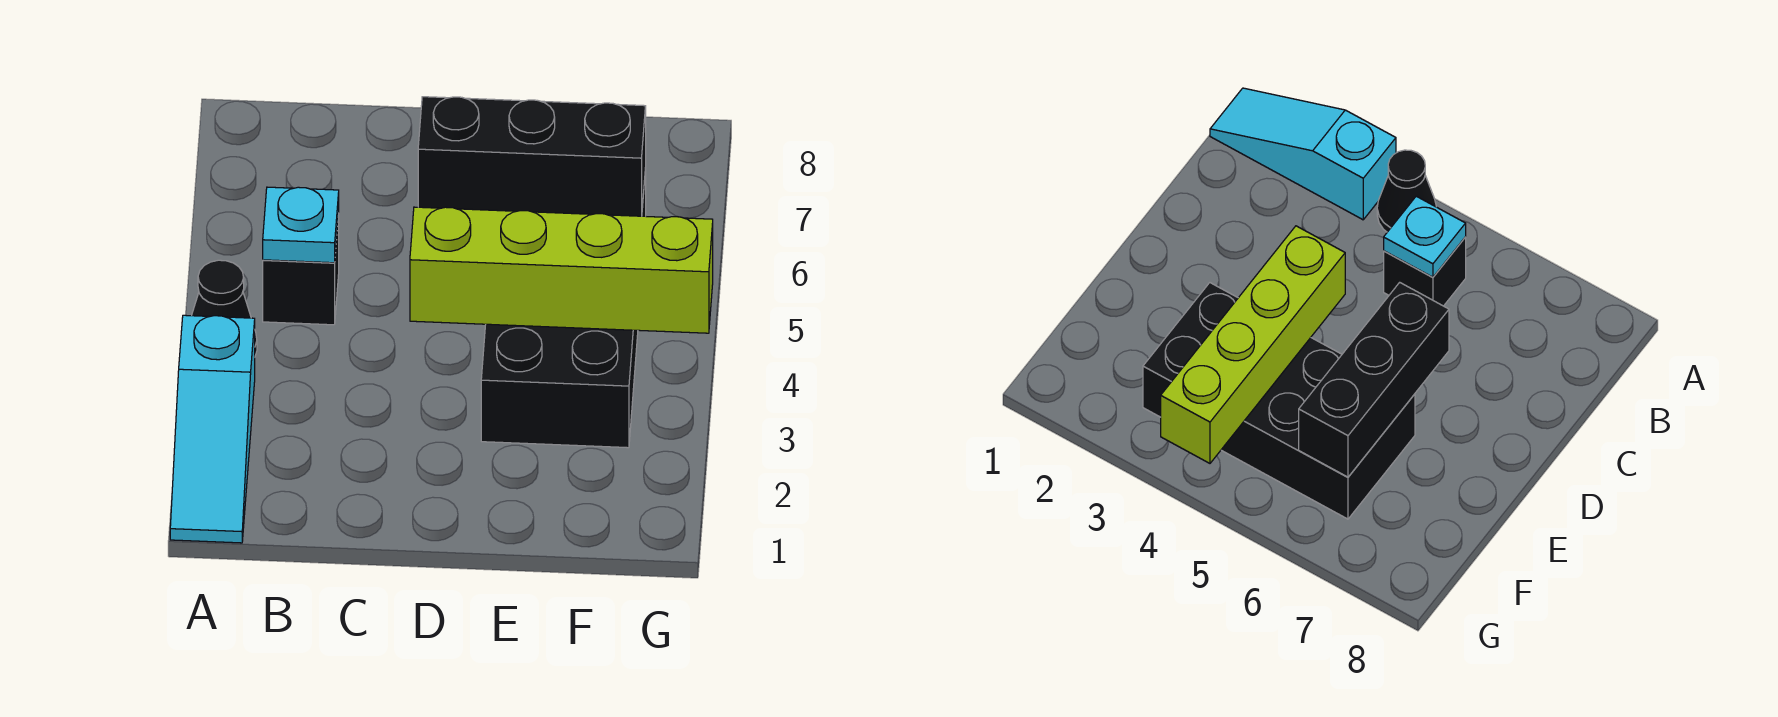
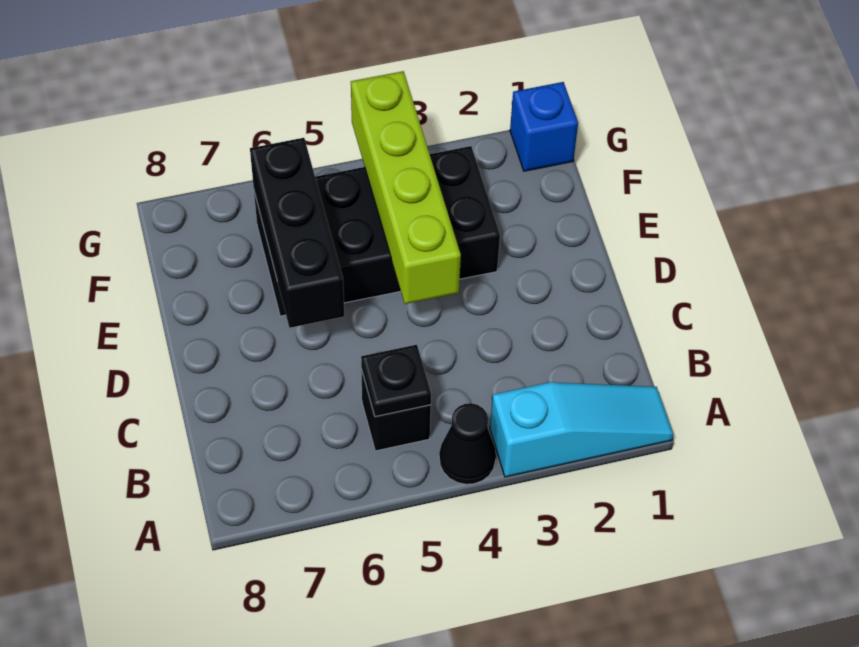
cyan plate B5 level 2 -> black plate B5 level 2
none -> blue brick G1 level 1

